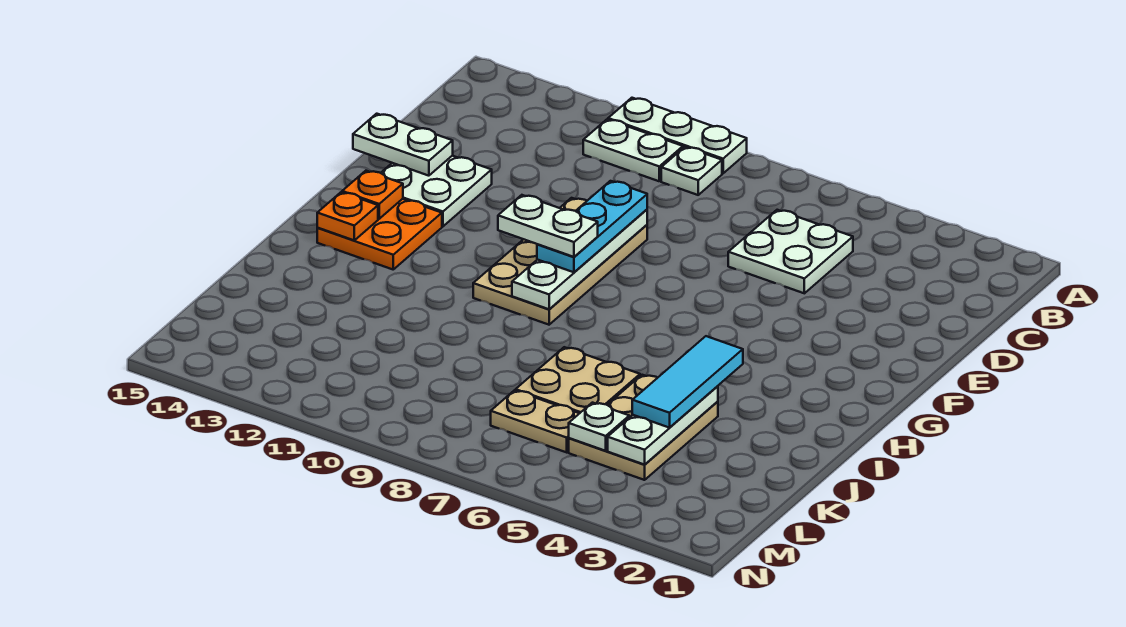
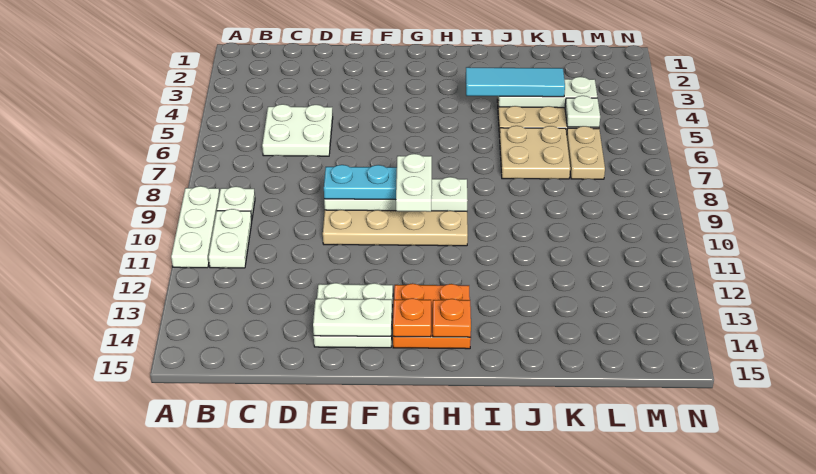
white plate E14:E15 level 2 -> white plate E14:F14 level 2

